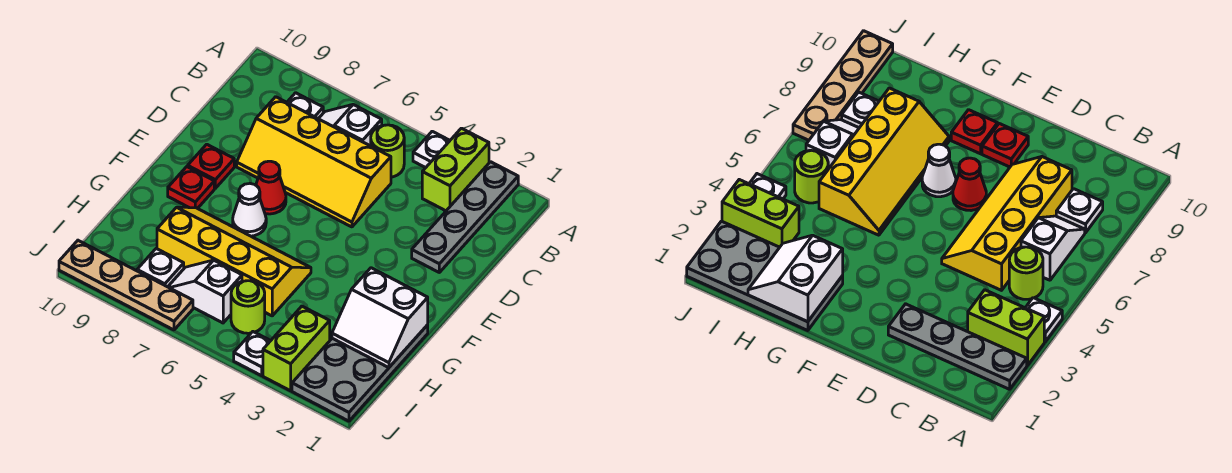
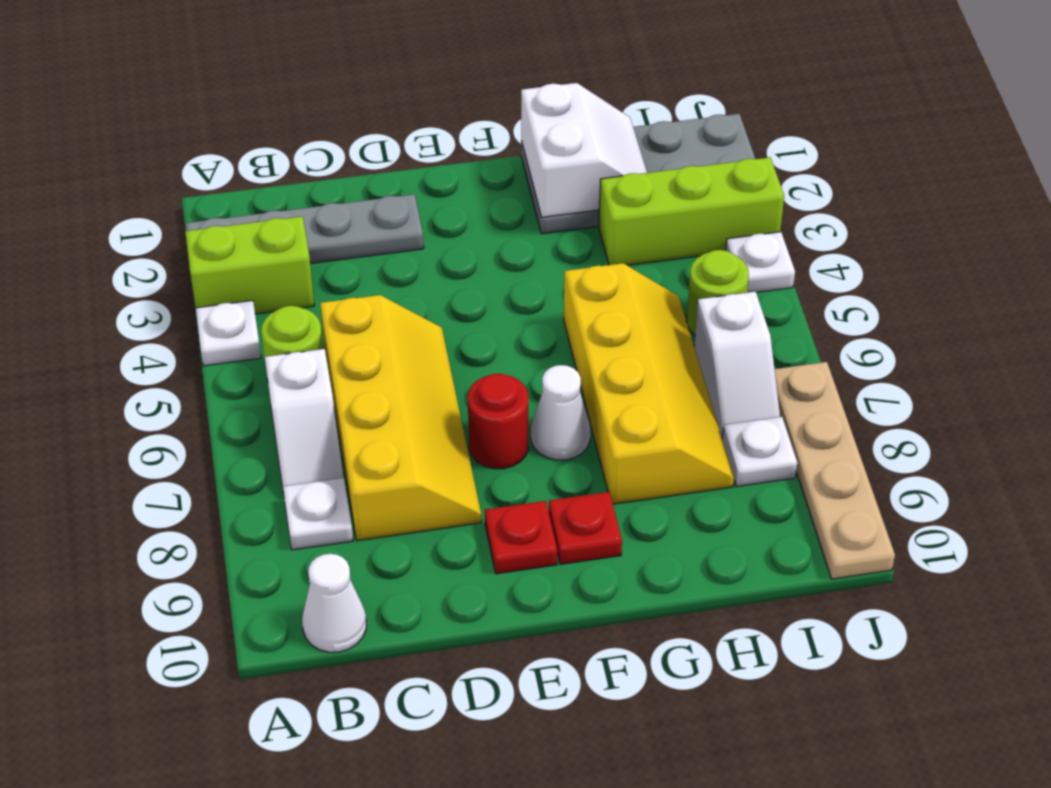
none -> white cone B10 level 1
red cone E7 level 1 -> red round brick E7 level 1
yellow slope G5:H8 level 1 top H -> yellow slope G5:H8 level 1 top G
lime brick I3:J3 level 1 -> lime brick H3:J3 level 1

